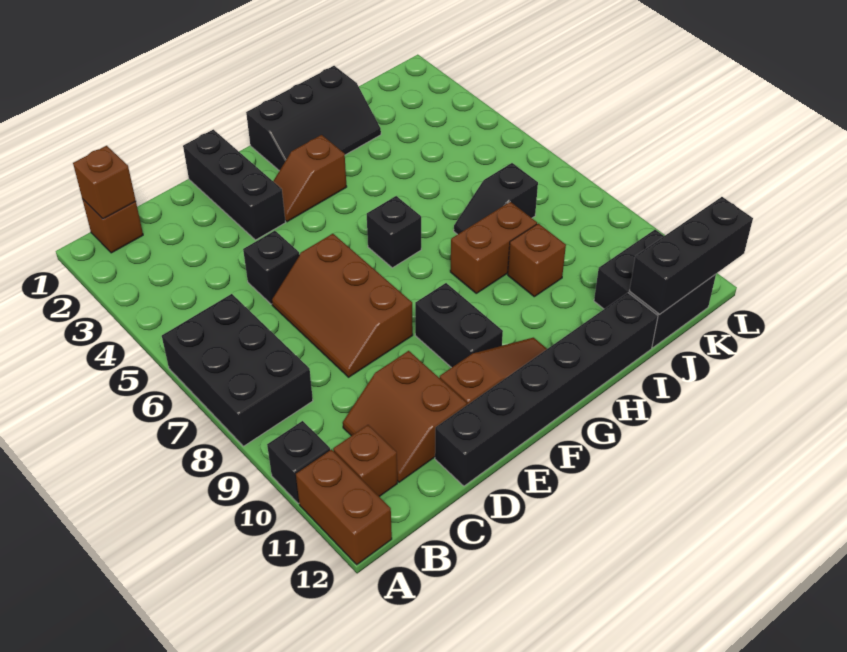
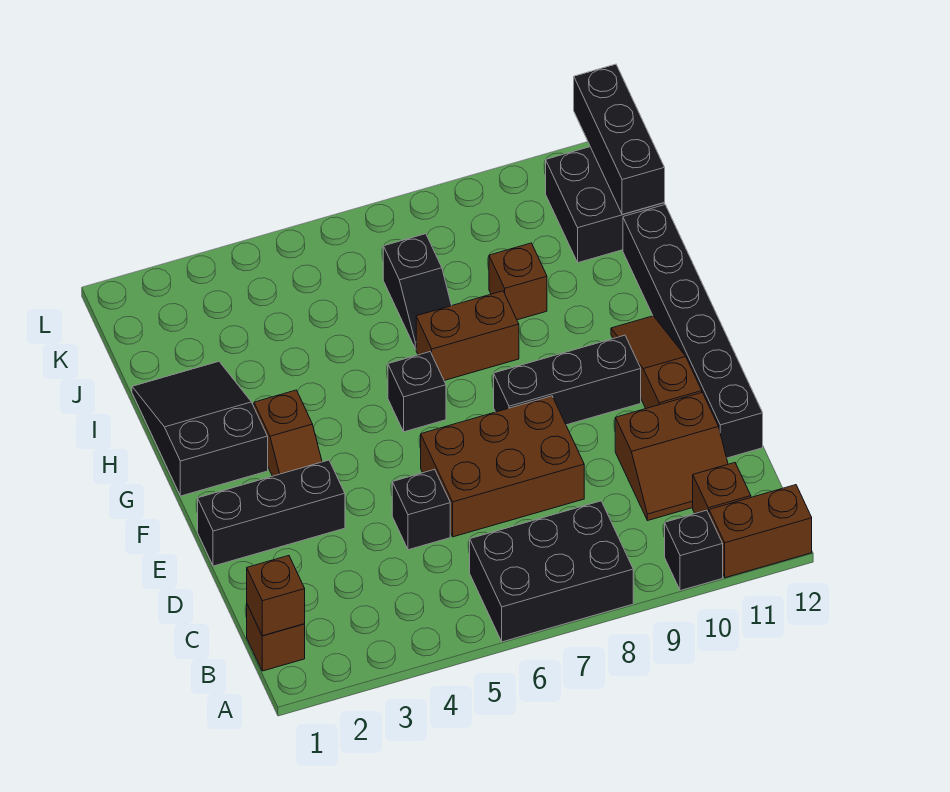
brown slope D6:E8 level 1 top E -> brown brick D6:E8 level 1
black brick F9:F10 level 1 -> black brick F8:F10 level 1
black slope G1:I2 level 1 top 1 -> black slope G1:I2 level 1 top G
brown brick H8:I8 level 1 -> brown brick H7:H8 level 1

